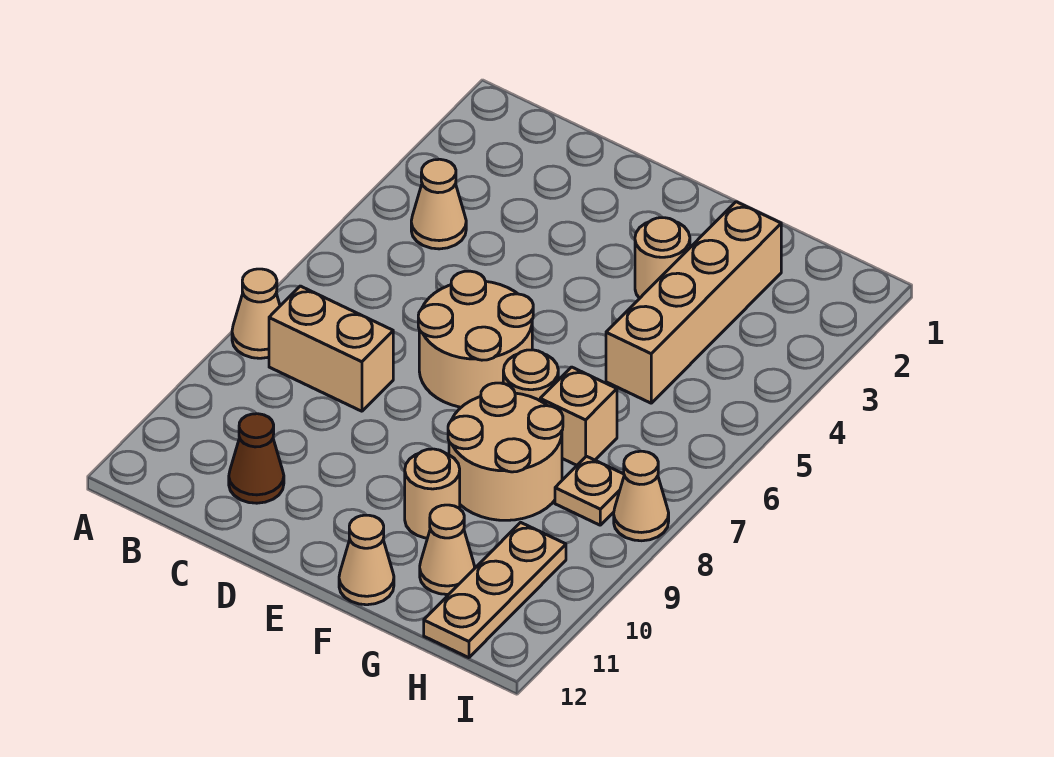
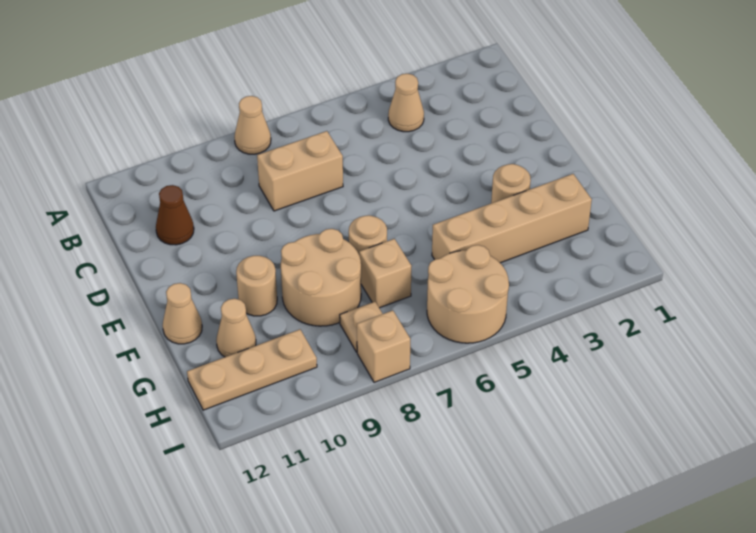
tan brick B8:C8 level 1 -> tan brick C7:C8 level 1
tan round brick D6:E7 level 1 -> tan round brick H5:I6 level 1
tan cone I8 level 1 -> tan brick I8 level 1

